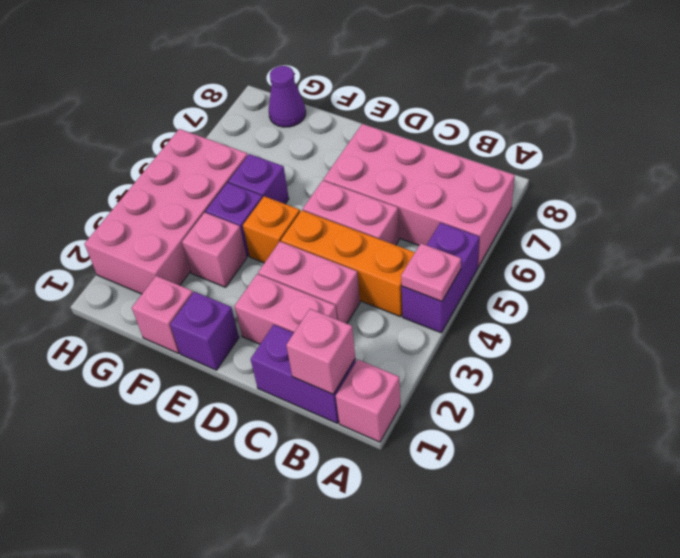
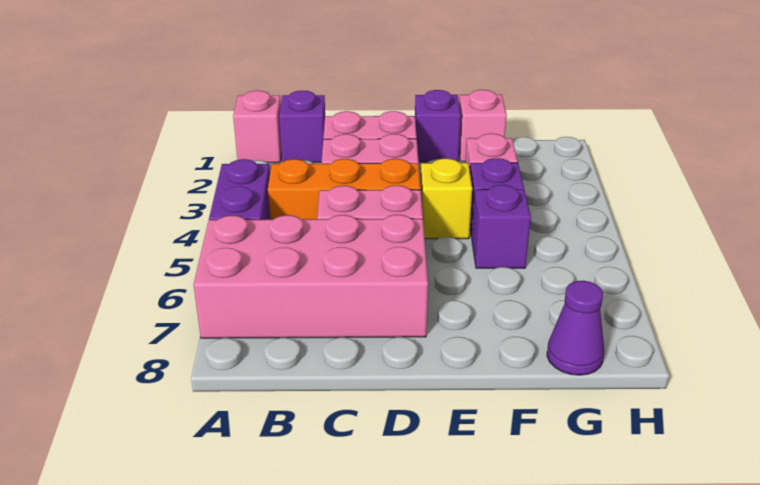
pink plate A4 level 2 -> none
purple brick B1:C1 level 1 -> purple brick B1 level 1
pink brick B1 level 2 -> none
orange brick E4 level 1 -> yellow brick E4 level 1
pink brick G2:H5 level 1 -> none

